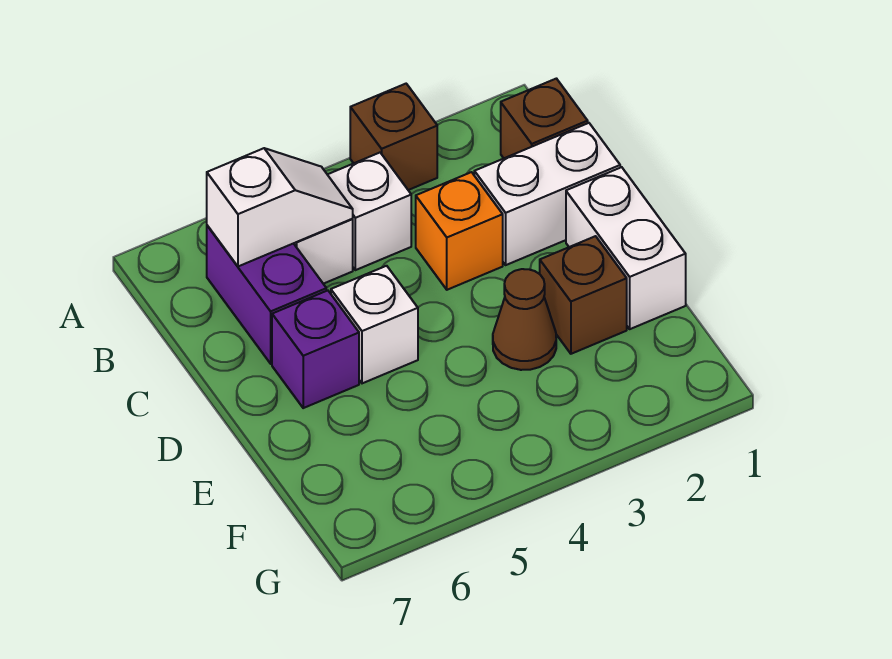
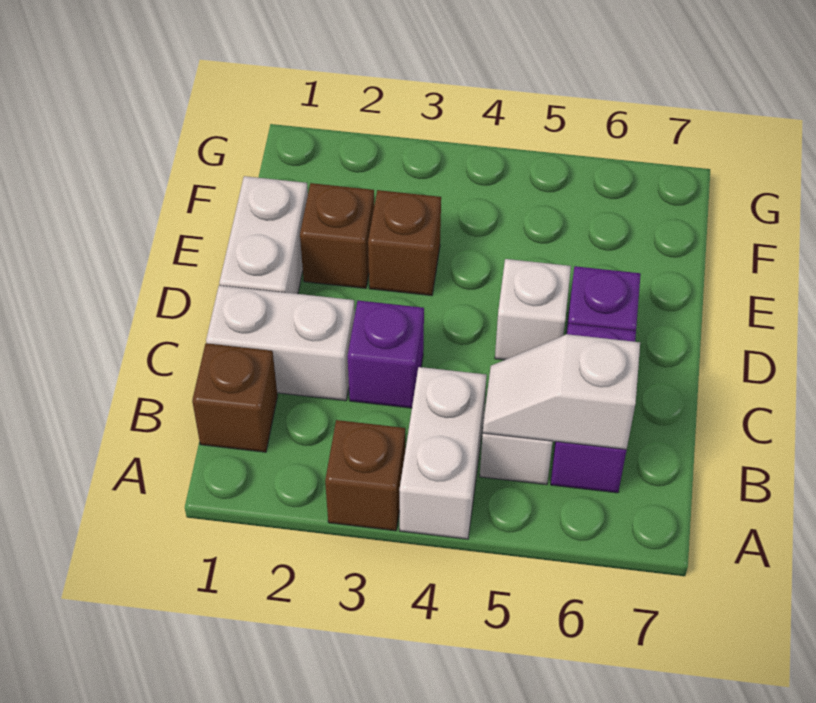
white brick B4 level 1 -> white brick A4:B4 level 1
orange brick C3 level 1 -> purple brick C3 level 1
brown cone E3 level 1 -> brown brick E3 level 1

